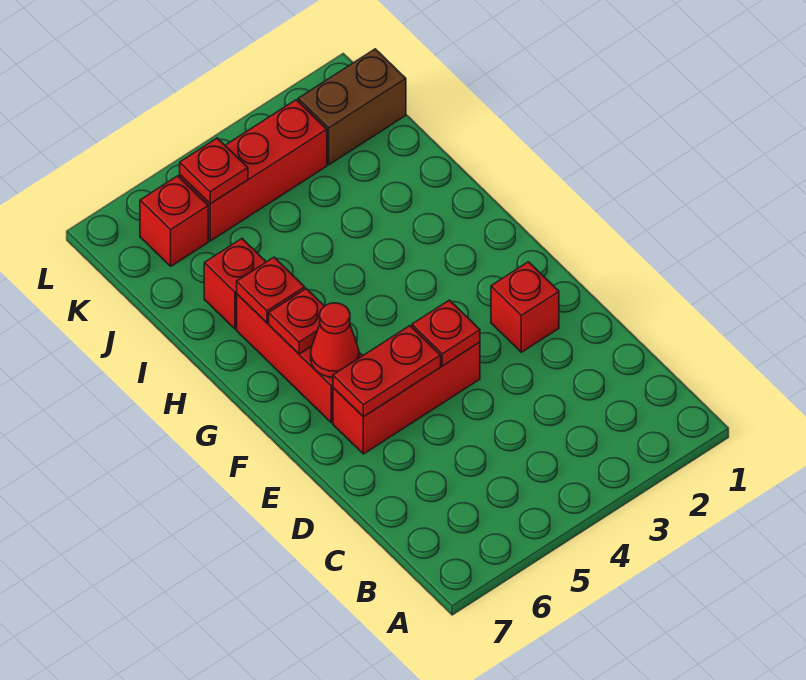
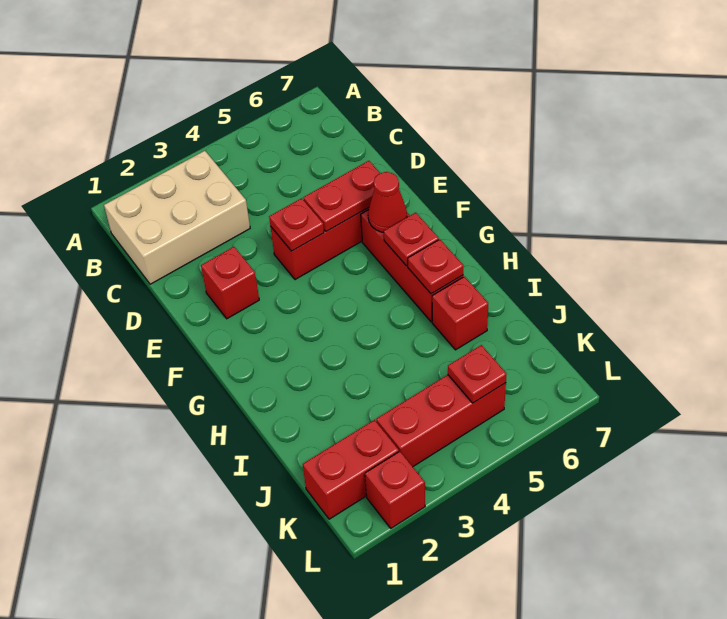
none -> tan brick B1:C3 level 1
brown brick K1:K2 level 1 -> red brick K1:K2 level 1
red brick K6 level 1 -> red brick L2 level 1

